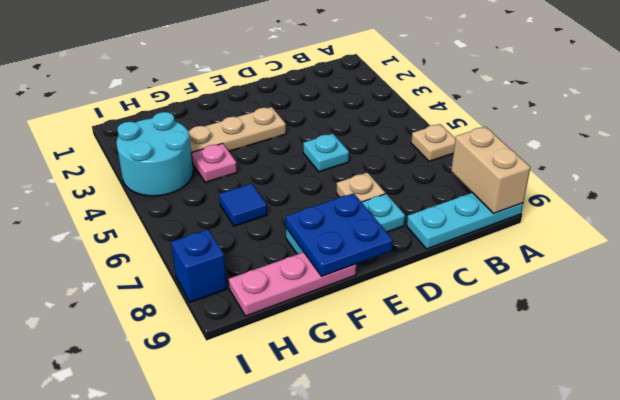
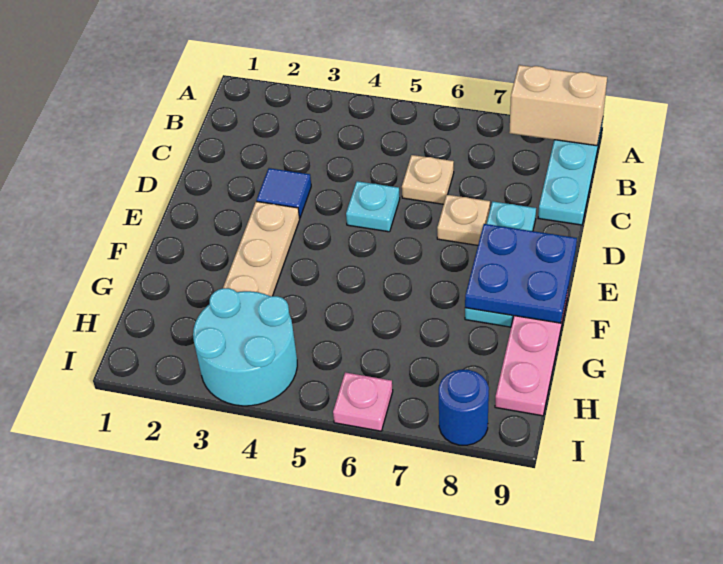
tan plate A6 level 1 -> tan plate C6 level 1
pink plate G4 level 1 -> pink plate I6 level 1
blue tile G6 level 1 -> blue tile D3 level 1
blue brick I8 level 1 -> blue round brick I8 level 1

